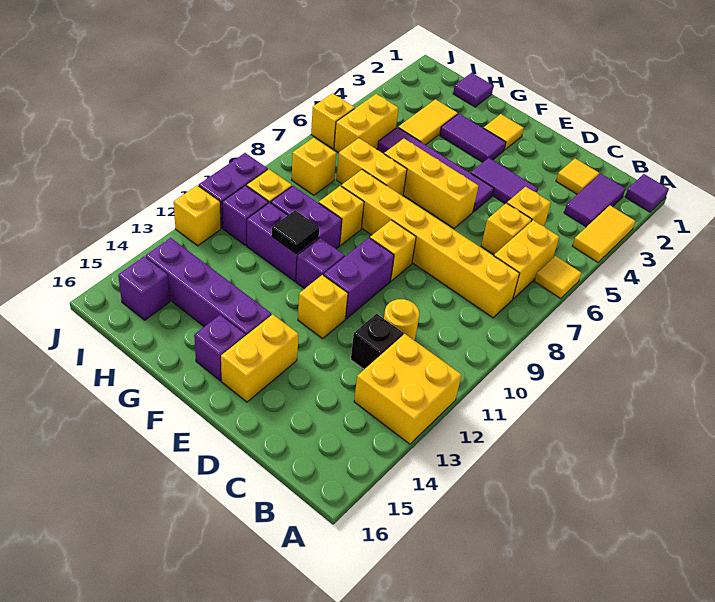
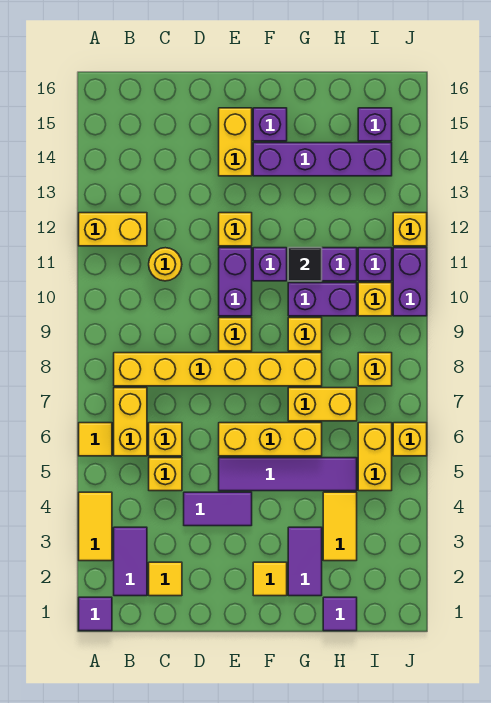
yellow brick A12:B13 level 1 -> yellow brick A12:B12 level 1
black brick C12 level 1 -> none
purple tile F3:G3 level 1 -> purple tile G2:G3 level 1

